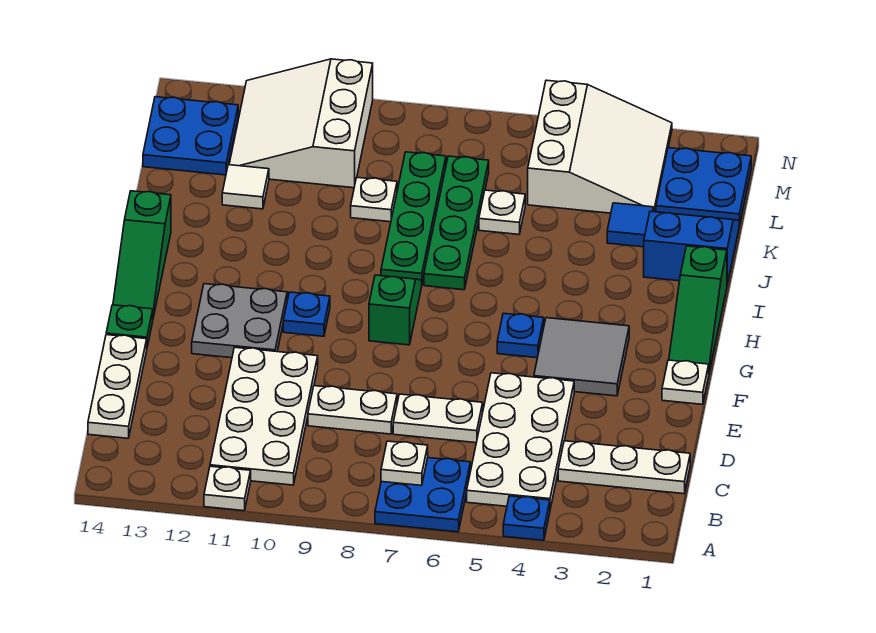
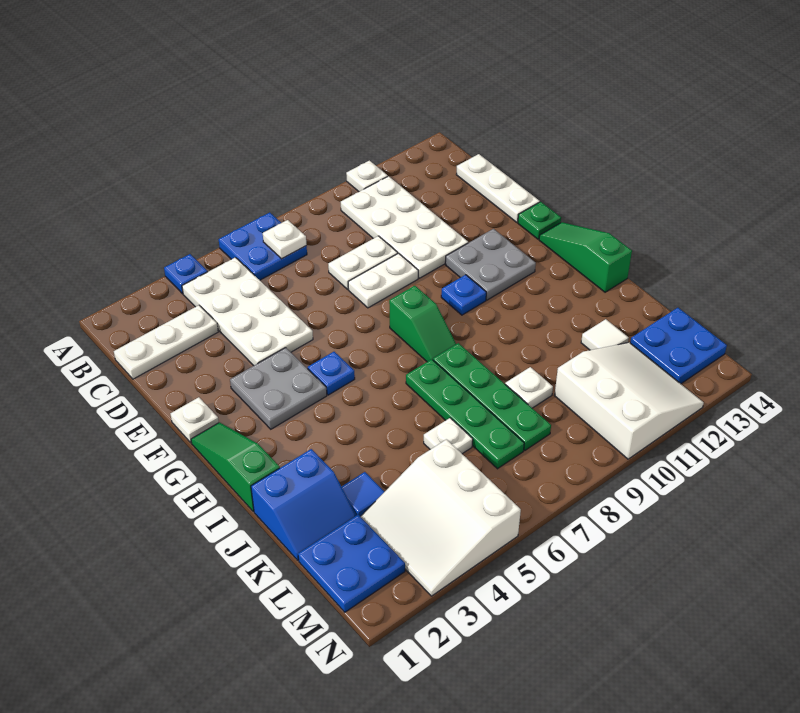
white plate D6:D7 level 1 -> white plate E8:E9 level 1
grey tile F3:G4 level 1 -> grey plate F3:G4 level 1

